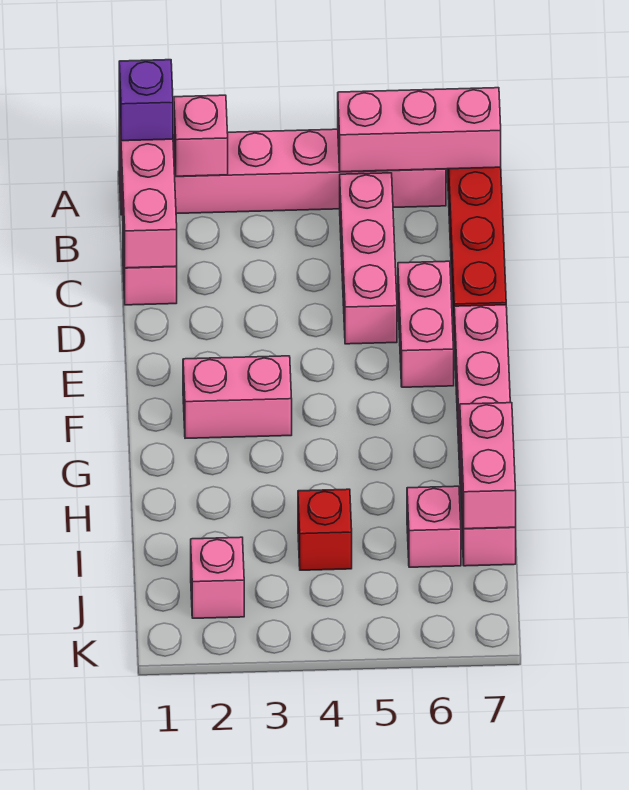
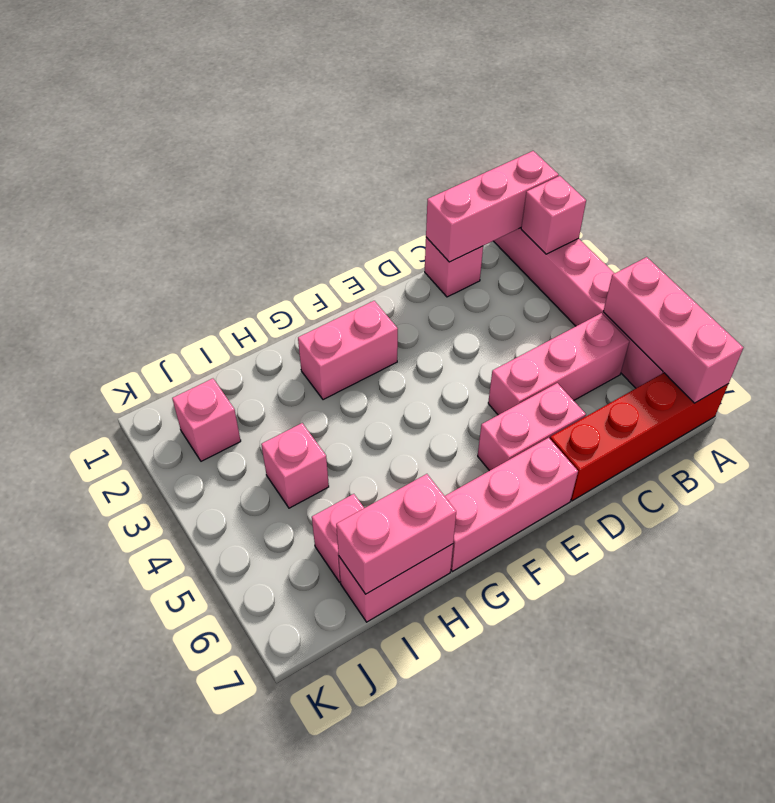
purple brick A1 level 3 -> none
pink brick F2:F3 level 1 -> pink brick F2:G2 level 1
red brick I4 level 1 -> pink brick I4 level 1

